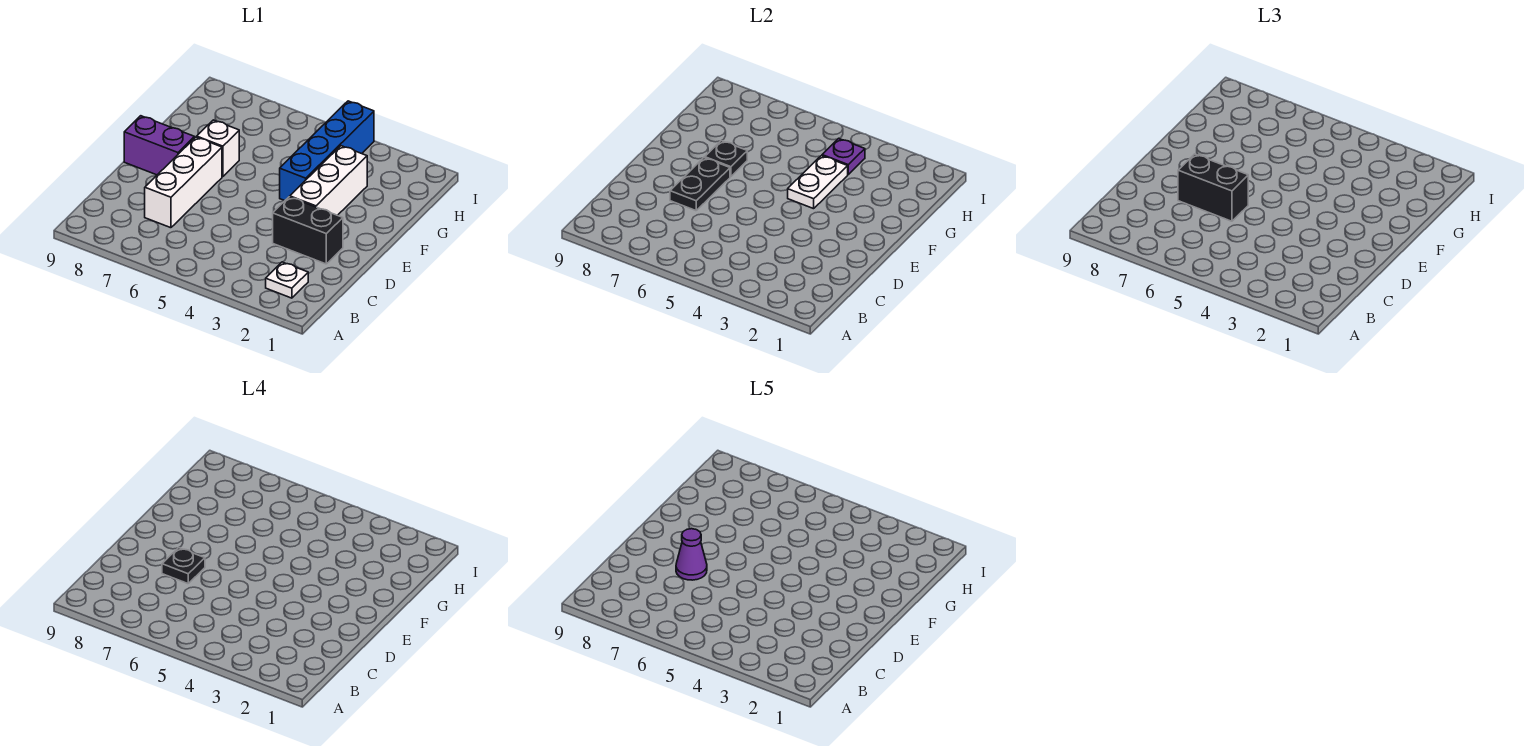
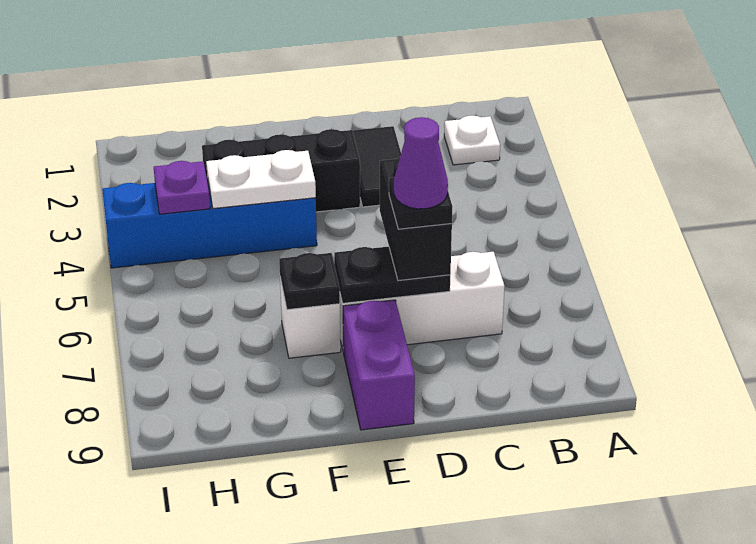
black brick D2:D3 level 1 -> black tile D2:D3 level 1
white brick E3:G3 level 1 -> black brick E3:G3 level 1

